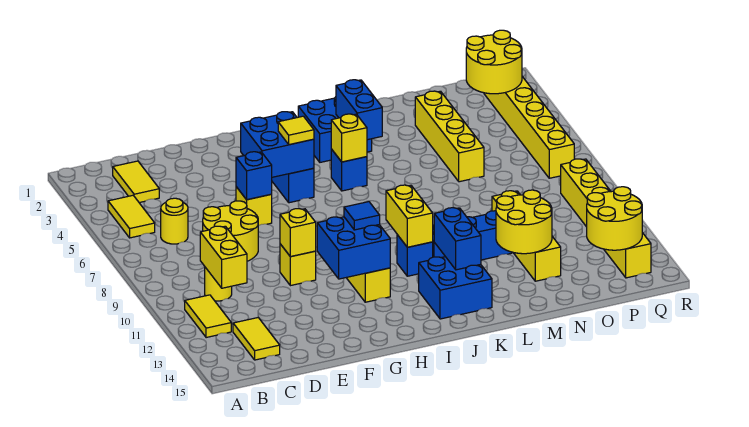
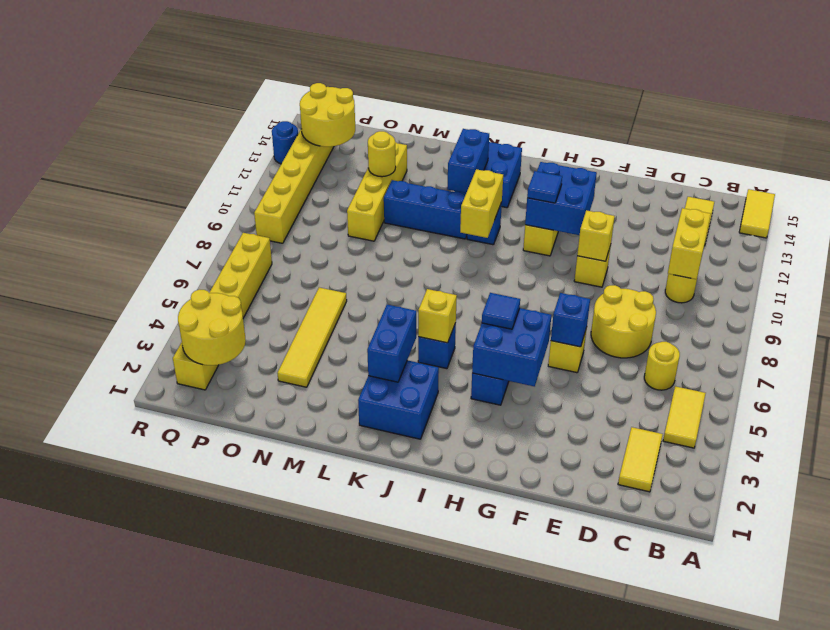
yellow tile B11:B12 level 1 -> yellow tile A14:A15 level 1
yellow tile H5 level 3 -> blue tile H5 level 3
yellow round brick M12:N13 level 2 -> yellow round brick N12 level 2
yellow brick N3:N6 level 1 -> yellow tile N3:N6 level 1
none -> blue round brick R13 level 1

